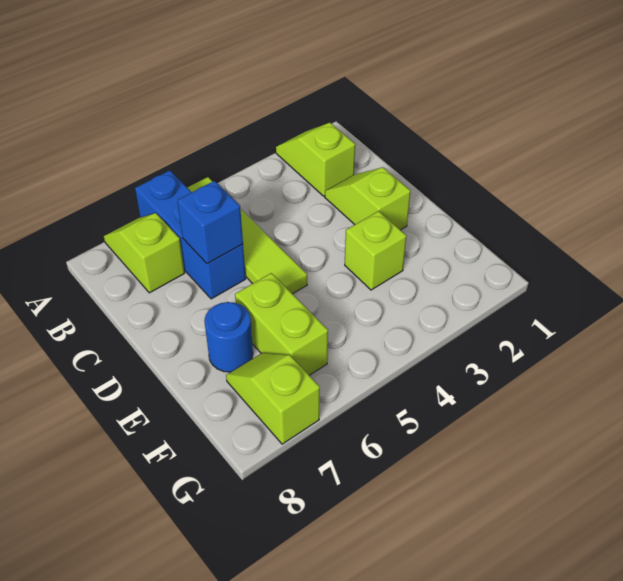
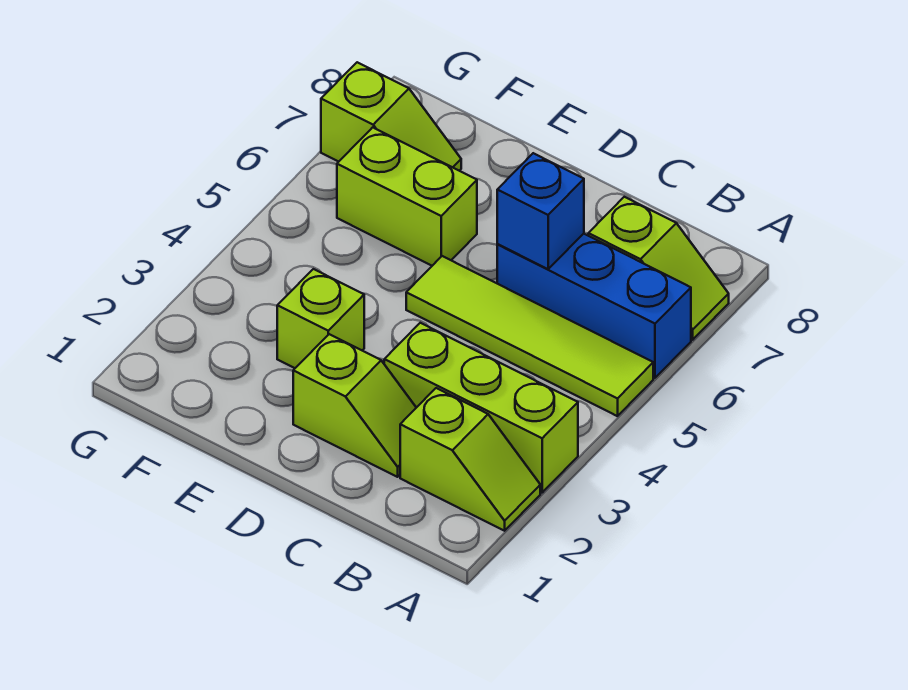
none -> lime brick A3:C3 level 1
blue round brick E7 level 1 -> none

